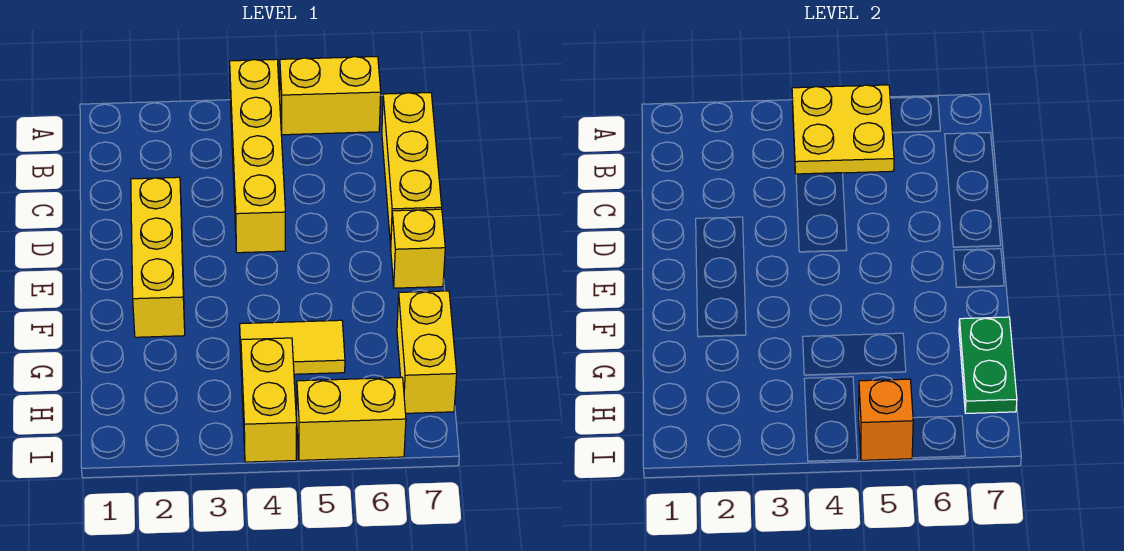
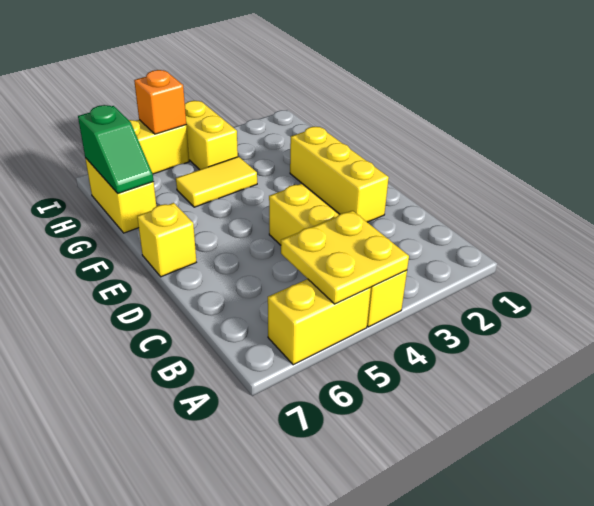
yellow brick B7:D7 level 1 -> none
green plate G7:H7 level 2 -> green slope G7:H7 level 2 top H

